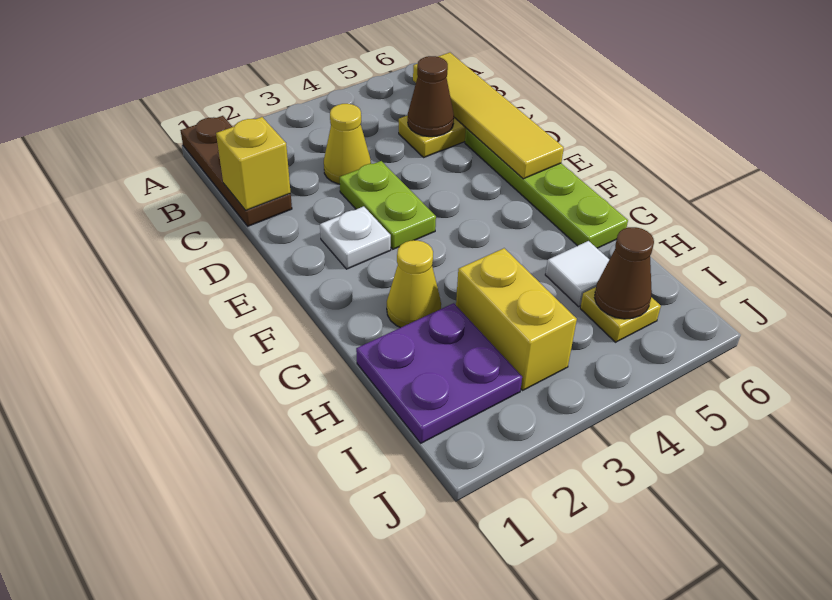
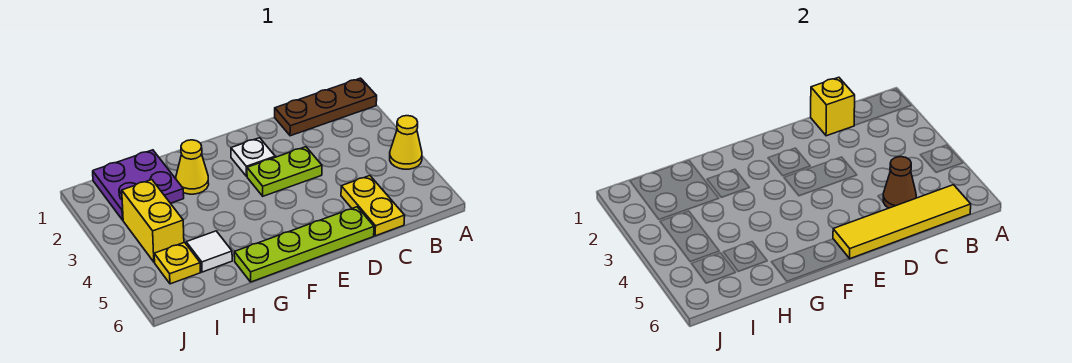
yellow cone C3 level 1 -> yellow cone A4 level 1
yellow brick H3:I3 level 1 -> yellow brick I3:I4 level 1
brown cone I5 level 2 -> none

